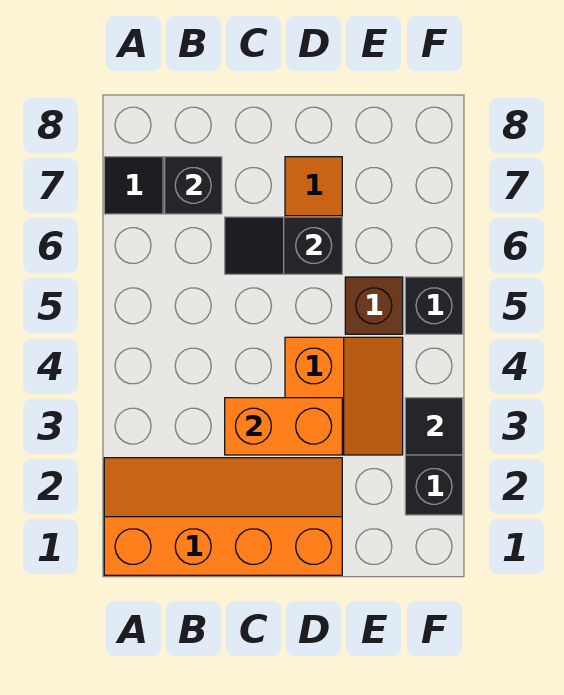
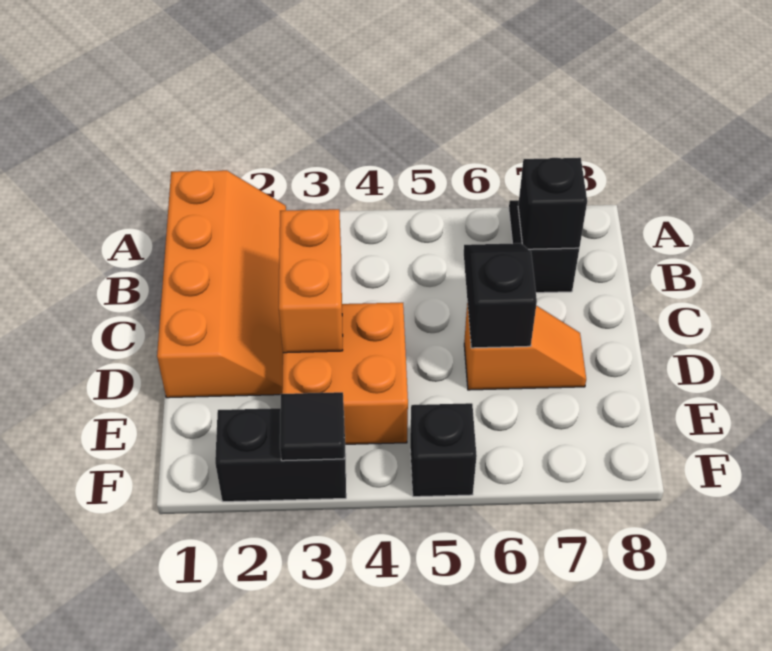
orange slope D3:E4 level 1 top D -> orange brick D3:E4 level 1
brown brick E5 level 1 -> none

